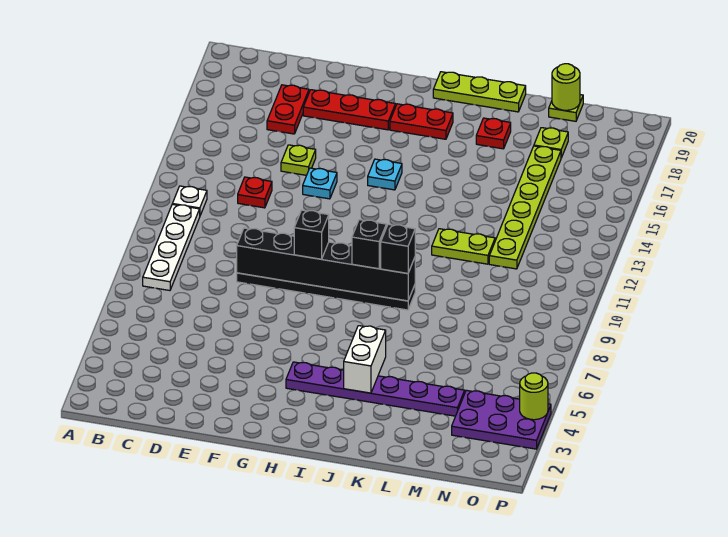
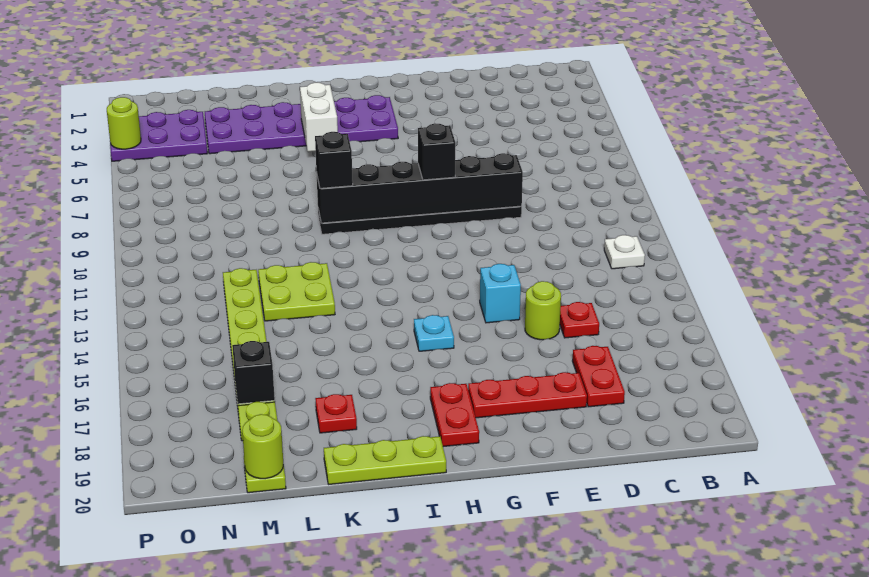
white plate B8:B11 level 1 -> none
red plate D13 level 1 -> red plate D15 level 1
lime plate E15 level 1 -> lime round brick E15 level 1
cyan plate F14 level 1 -> cyan brick F14 level 1
purple plate H4:M4 level 1 -> purple plate H3:M4 level 1
red plate H18:I18 level 1 -> red plate H18:H19 level 1
black brick I9 level 3 -> black brick M17 level 2
lime plate K12:L12 level 1 -> lime plate K12:L13 level 1

